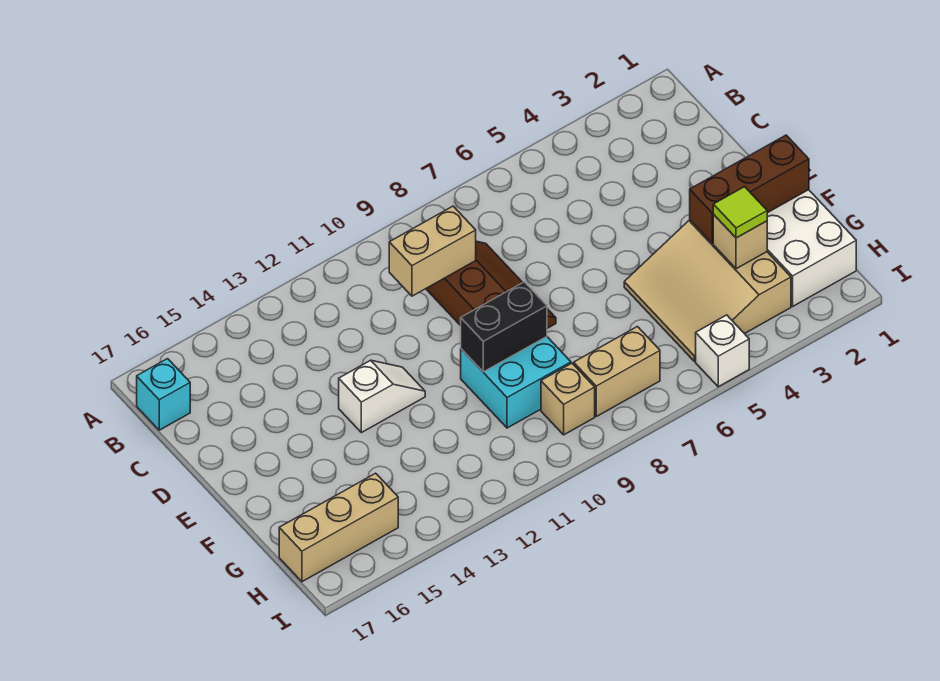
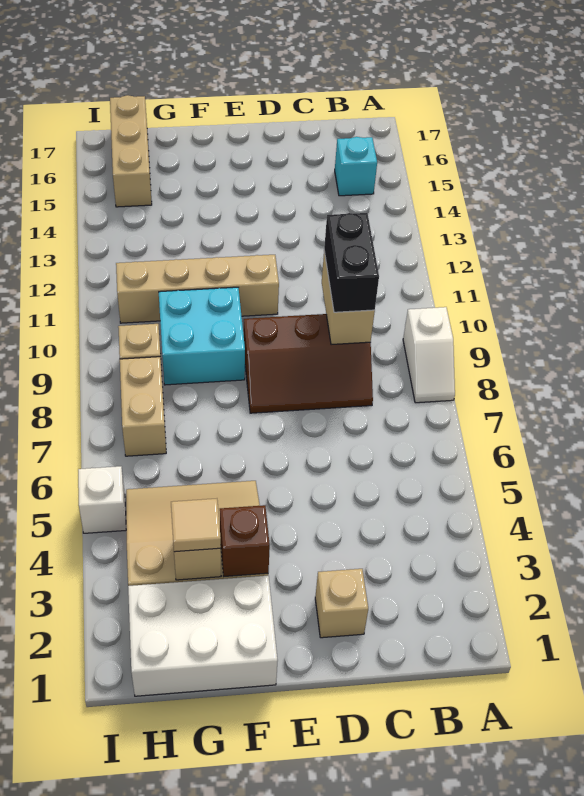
cyan brick B17 level 1 -> cyan brick B15 level 1
none -> tan brick D2 level 1
none -> tan brick E11:H11 level 1
white slope E12:E13 level 1 top 13 -> white slope A8:A9 level 1 top 9
brown brick F1:F3 level 2 -> brown brick F3 level 2
black brick F9:F10 level 2 -> black brick C9:C10 level 3
lime tile G3 level 3 -> tan tile G3 level 3

